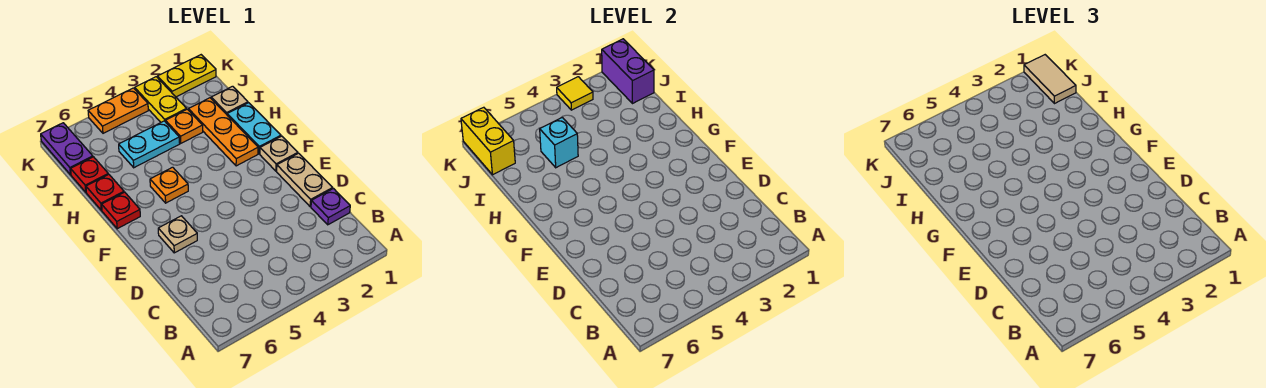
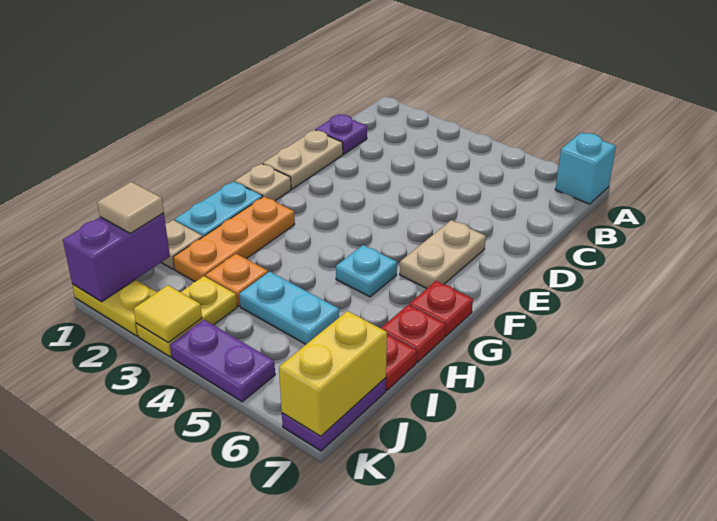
tan plate E6 level 1 -> tan plate E6:F6 level 1
orange plate G5 level 1 -> cyan plate G5 level 1
cyan brick I5 level 2 -> cyan brick A7 level 1
tan tile J1:K1 level 3 -> tan tile J1 level 3
orange plate K4:K5 level 1 -> purple plate K4:K5 level 1

